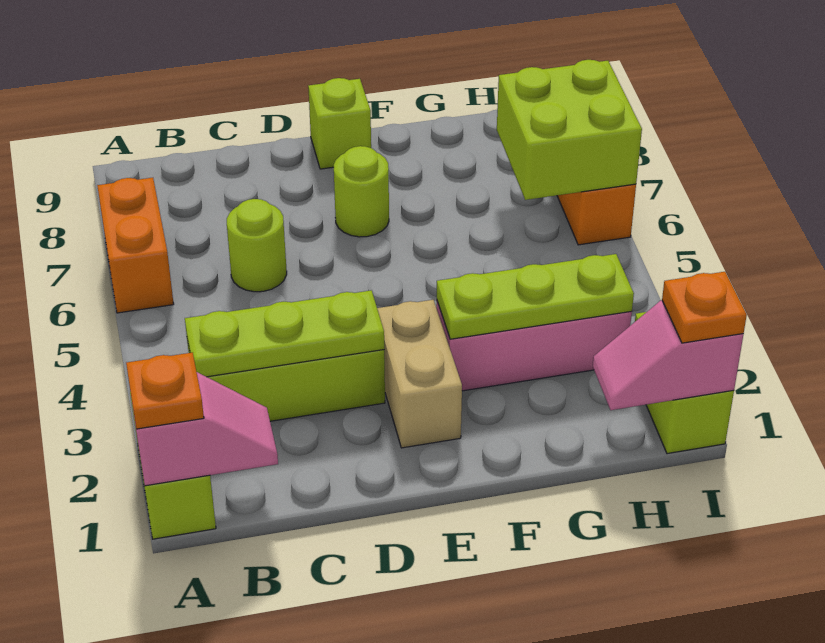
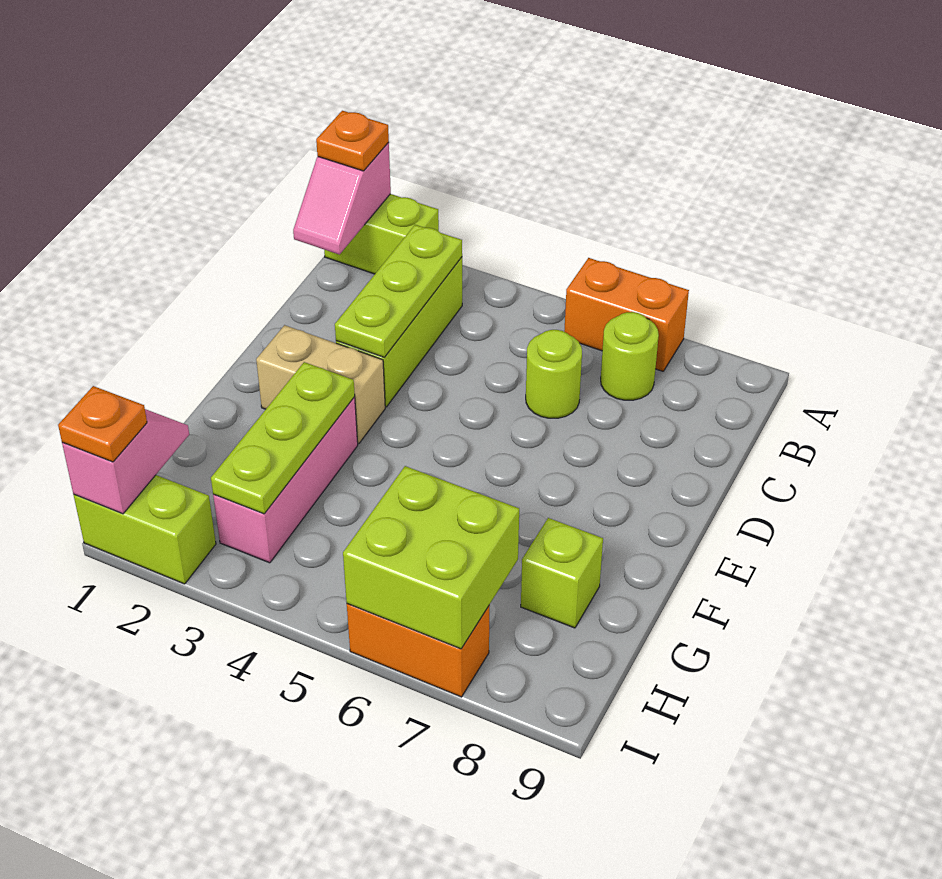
lime round brick E7 level 1 -> lime round brick B7 level 1
lime brick E9 level 1 -> lime brick G8 level 1

